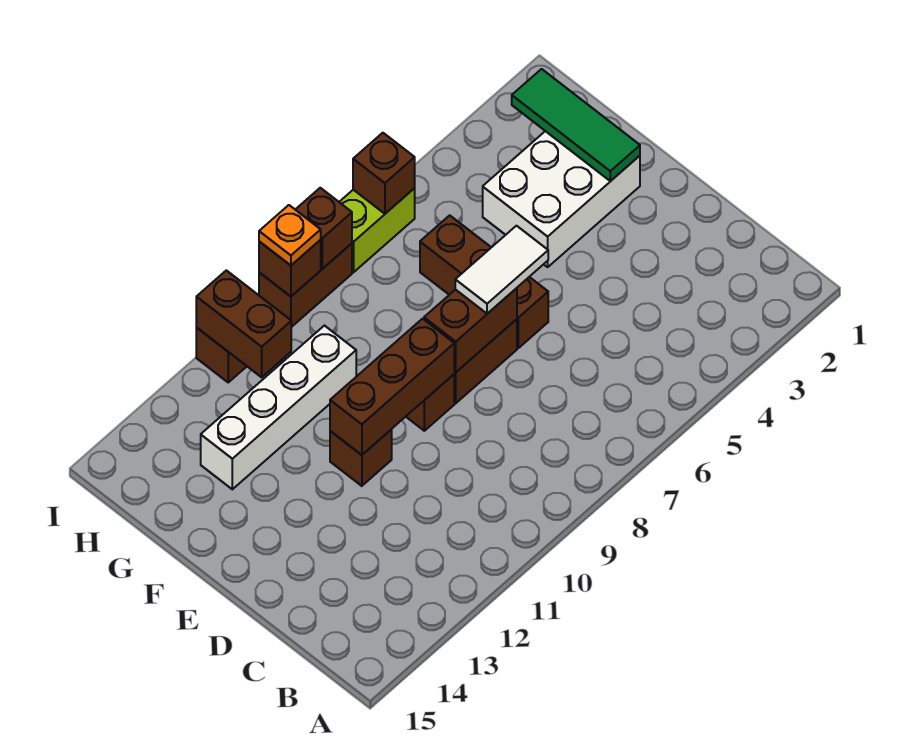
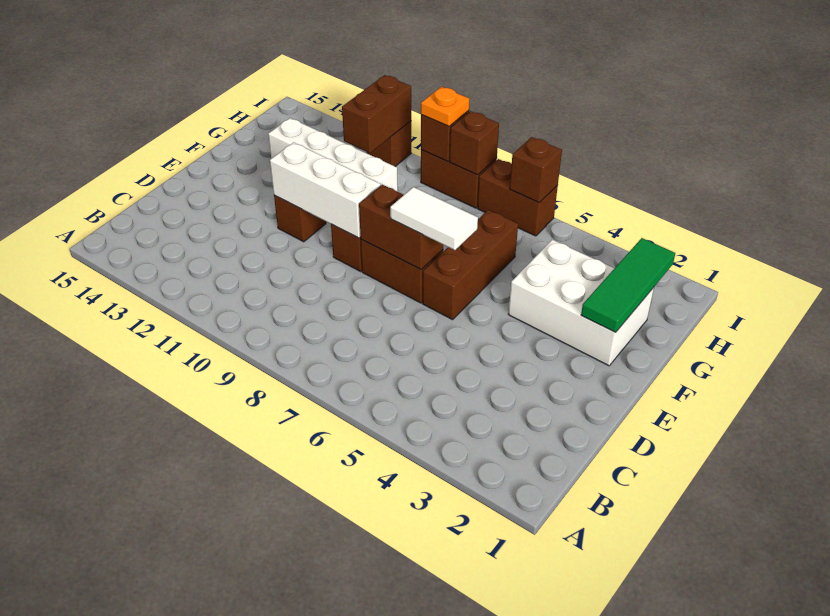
brown brick E9:E11 level 2 -> white brick E9:E11 level 2
lime brick I6:I7 level 1 -> brown brick I6:I7 level 1

